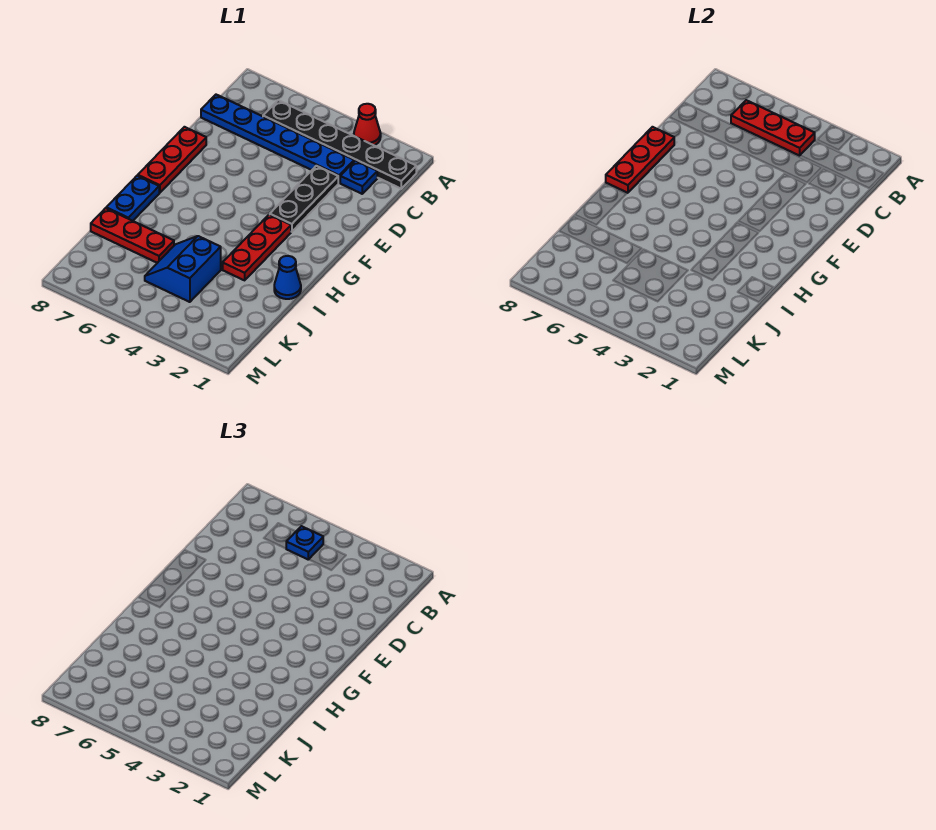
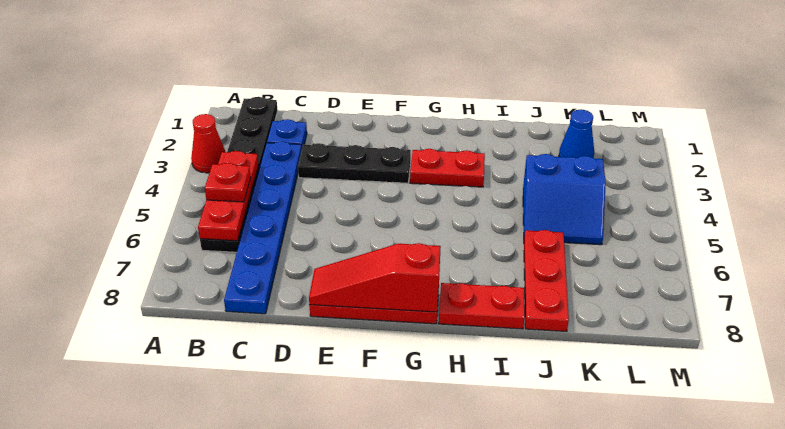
blue plate B5 level 3 -> red plate B5 level 3
red plate E8:G8 level 2 -> red slope E8:G8 level 2 top G
red plate G3:I3 level 1 -> red plate G3:H3 level 1
blue plate H8:I8 level 1 -> red plate H8:I8 level 1
blue cone I1 level 1 -> blue cone K2 level 1

